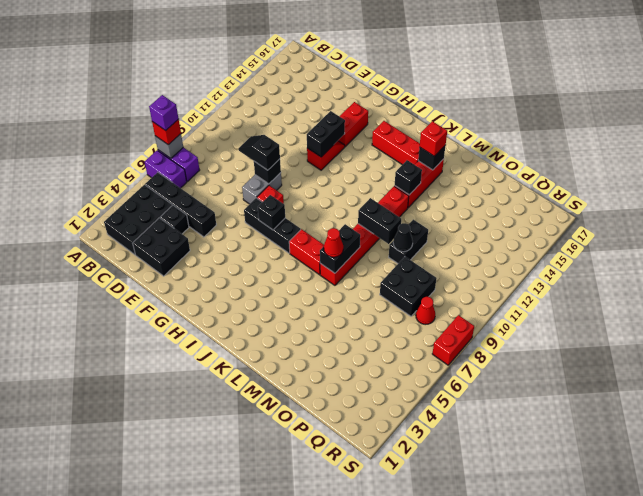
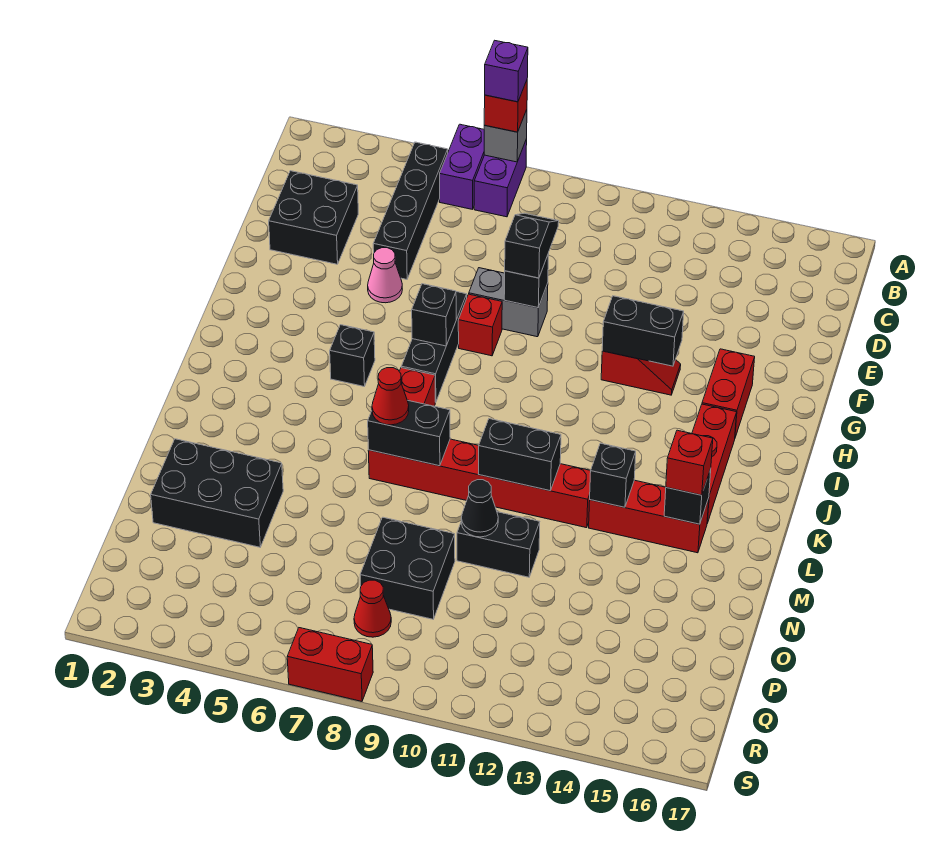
black brick B2:C4 level 1 -> black brick N2:O4 level 1
black brick D4 level 1 -> black brick I5 level 1
none -> pink cone F5 level 1
red brick G14:G15 level 1 -> red brick G15:H15 level 1
black brick L10:M10 level 2 -> black brick L10:L11 level 2

